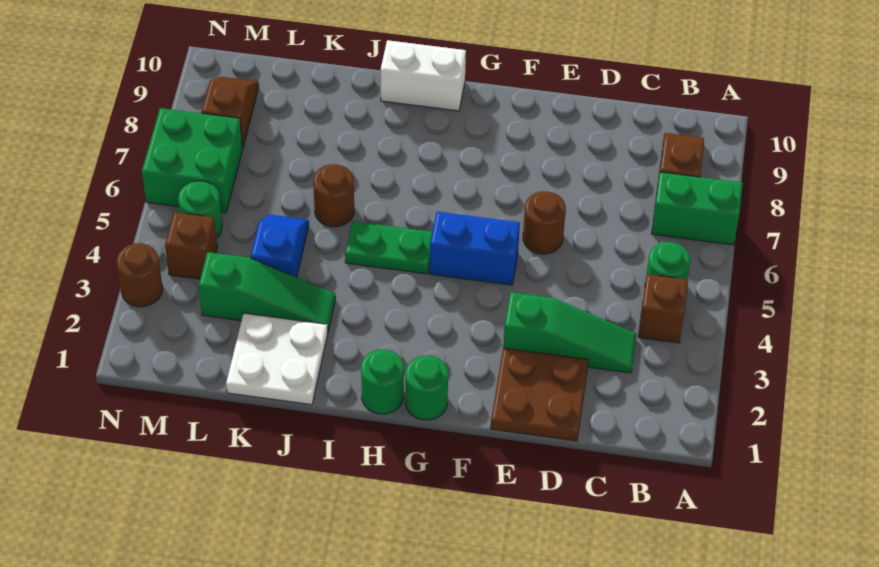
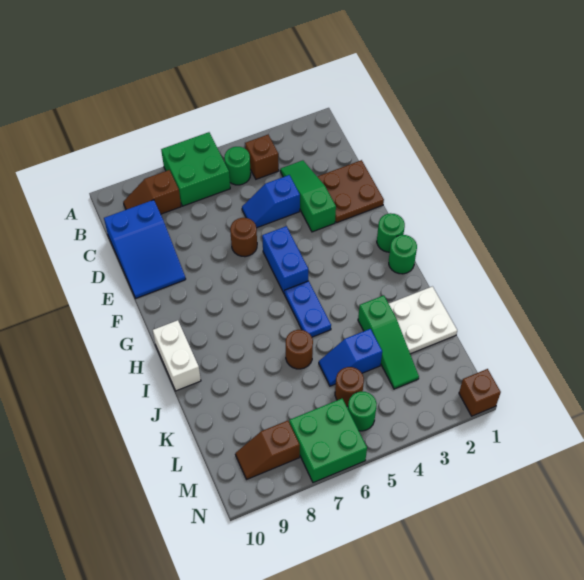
green brick A7:B7 level 1 -> green brick A6:B7 level 1
none -> blue slope C9:E10 level 1 top C
none -> blue slope D4:D5 level 1 top 4
green plate H5:I5 level 1 -> blue plate H5:I5 level 1
green slope J3:L3 level 1 top L -> green slope J3:L3 level 1 top J
brown brick M4 level 1 -> brown brick N1 level 1
brown round brick N3 level 1 -> brown round brick L5 level 1

